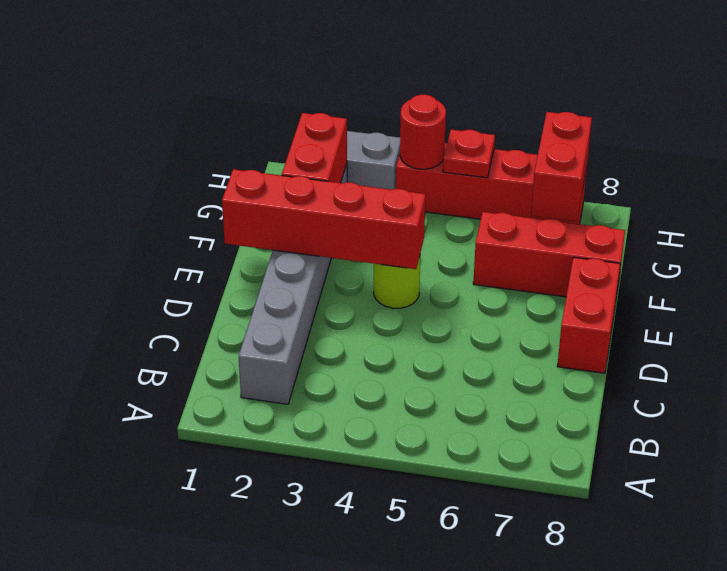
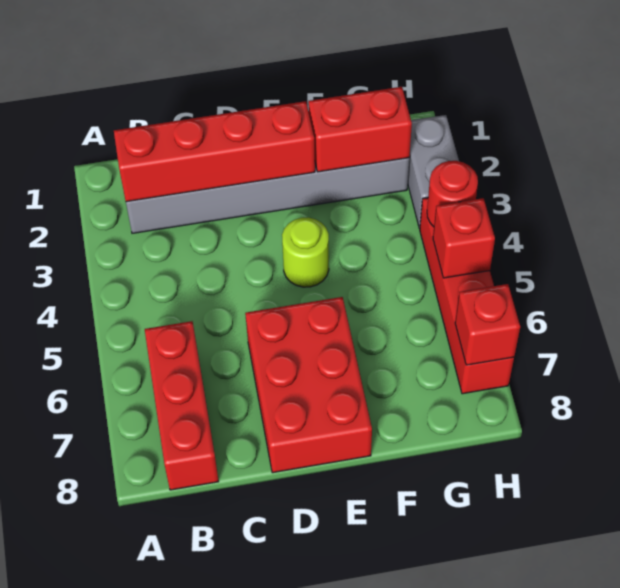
red brick D8:E8 level 1 -> red brick D6:E8 level 1
red brick E1:E4 level 2 -> red brick B2:E2 level 2
red brick F6:F8 level 1 -> red brick B6:B8 level 1
red brick G7:H7 level 2 -> red brick H7 level 2
red plate H5 level 2 -> red brick H5 level 2

